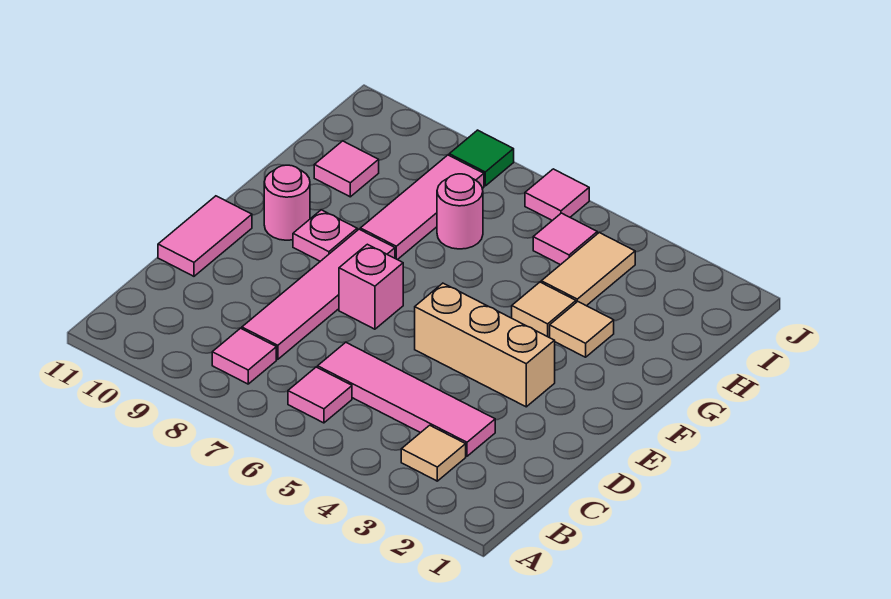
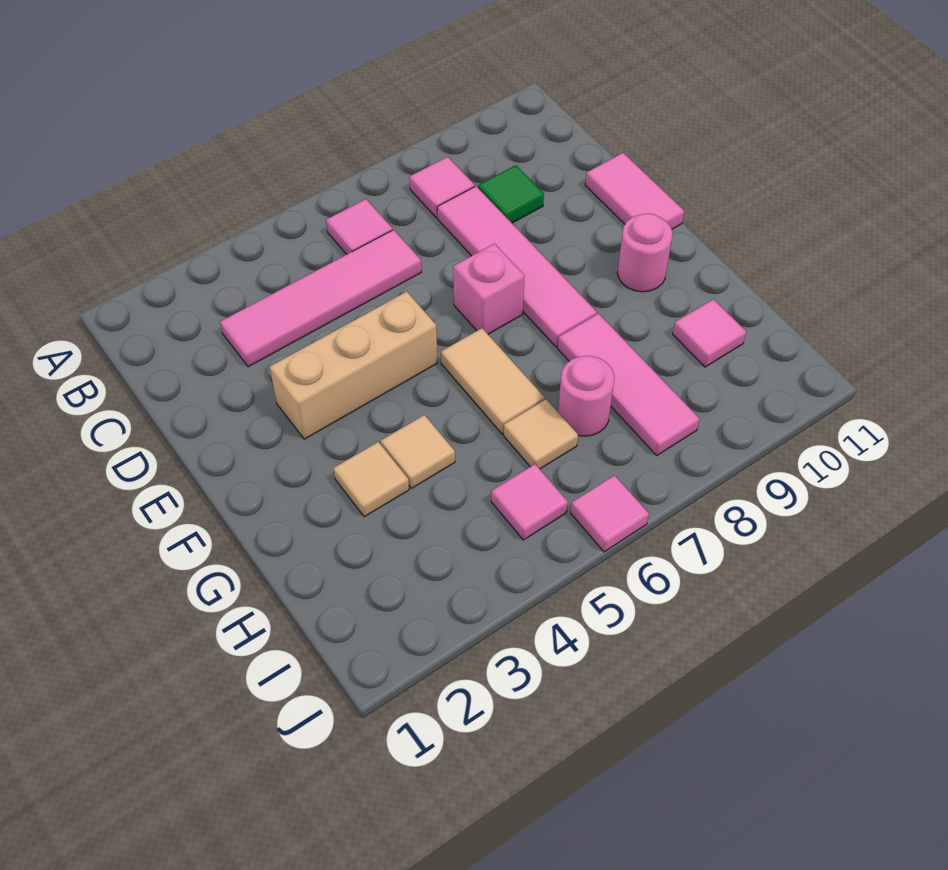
tan tile B3 level 1 -> tan tile H6 level 1
pink plate F9 level 1 -> none
tan tile H4:I4 level 1 -> tan tile F6:G6 level 1
green tile J8 level 1 -> green tile C9 level 1

